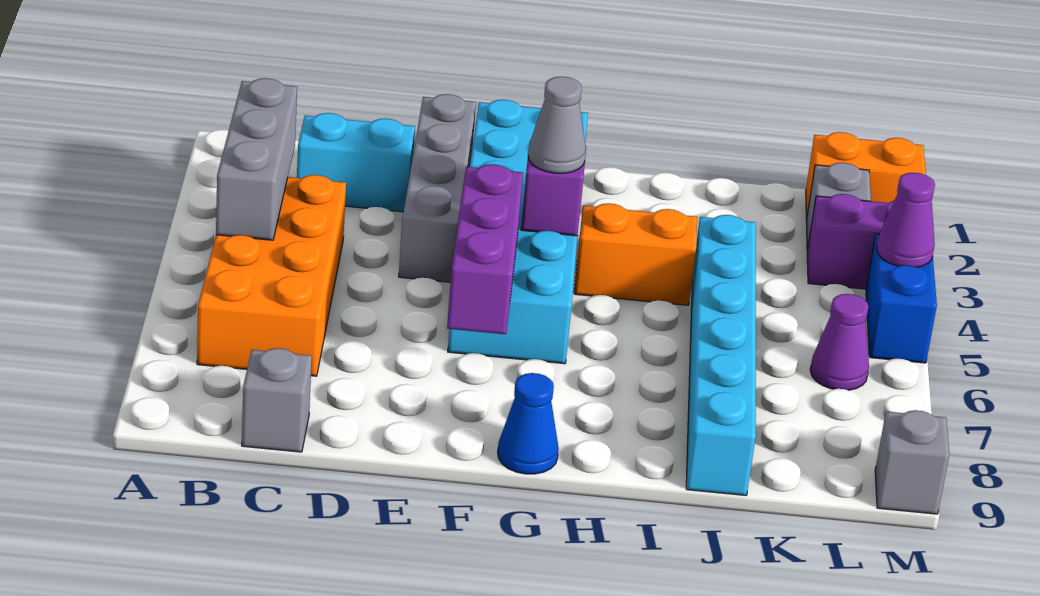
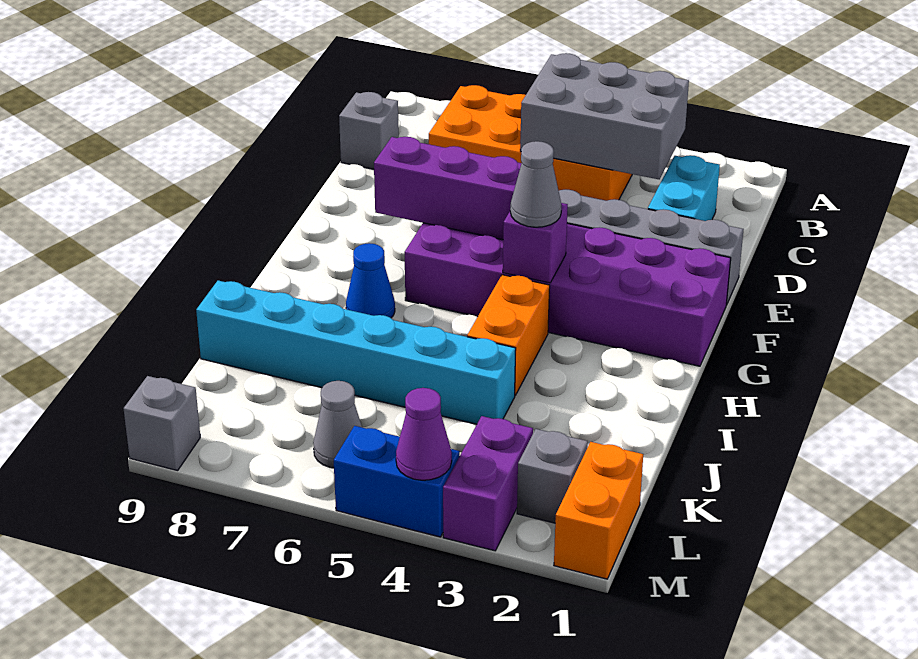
grey brick B3:B5 level 2 -> grey brick B3:C5 level 2
cyan brick F1:G6 level 1 -> purple brick F1:G6 level 1
blue cone G9 level 1 -> blue cone H7 level 1
purple cone L6 level 1 -> grey cone L6 level 1

